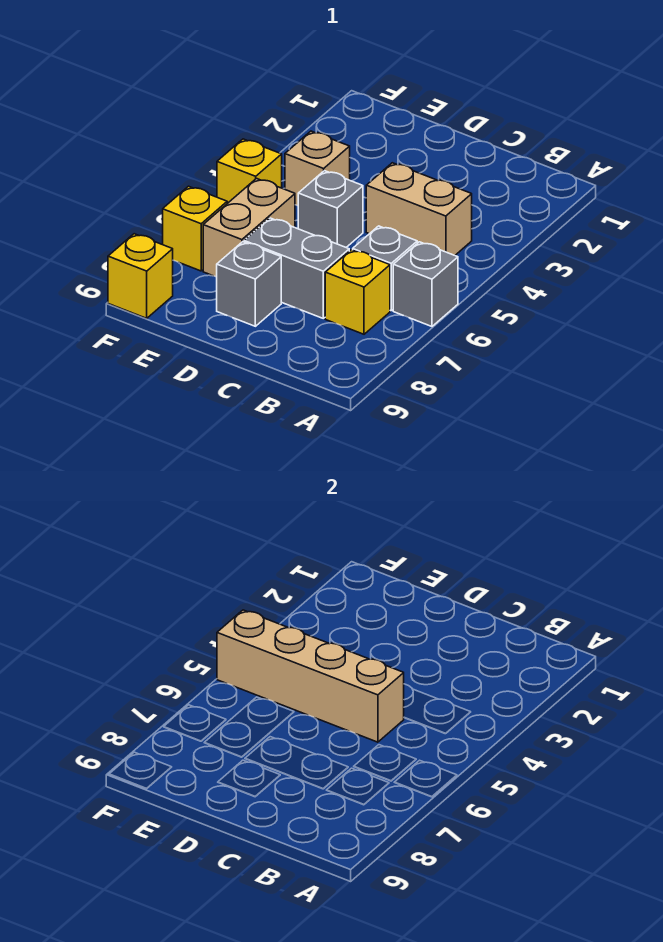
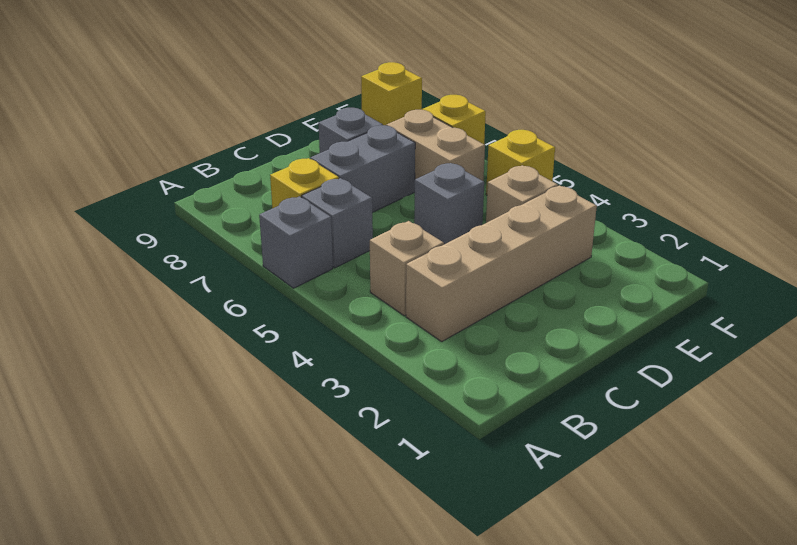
tan brick B4:C4 level 1 -> tan brick B4 level 1
tan brick C5:F5 level 2 -> tan brick B3:E3 level 1

